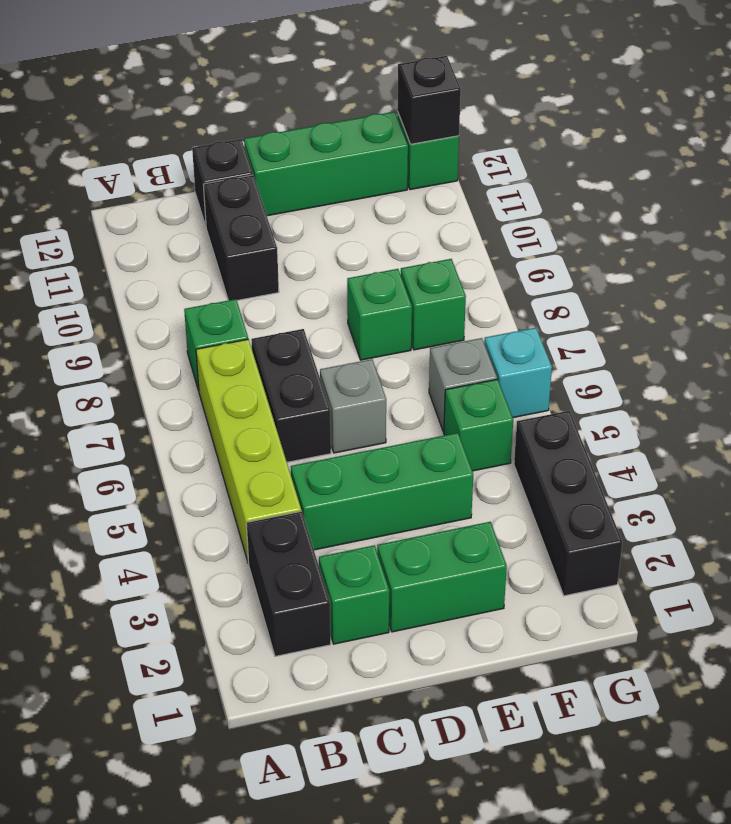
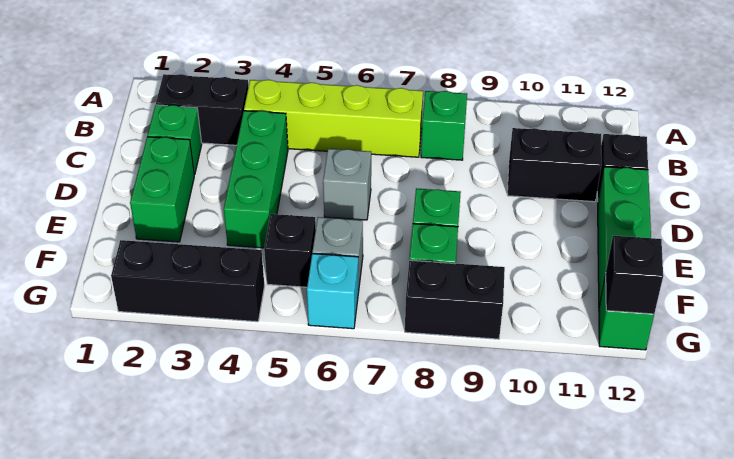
black brick C6:C7 level 1 -> black brick G8:G9 level 1
green brick F5 level 1 -> black brick F5 level 1

